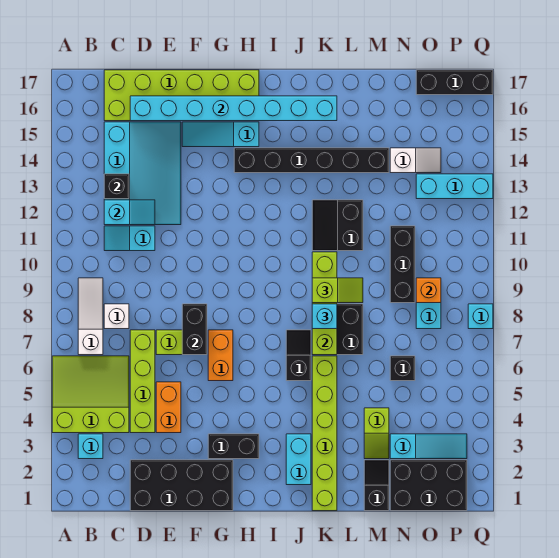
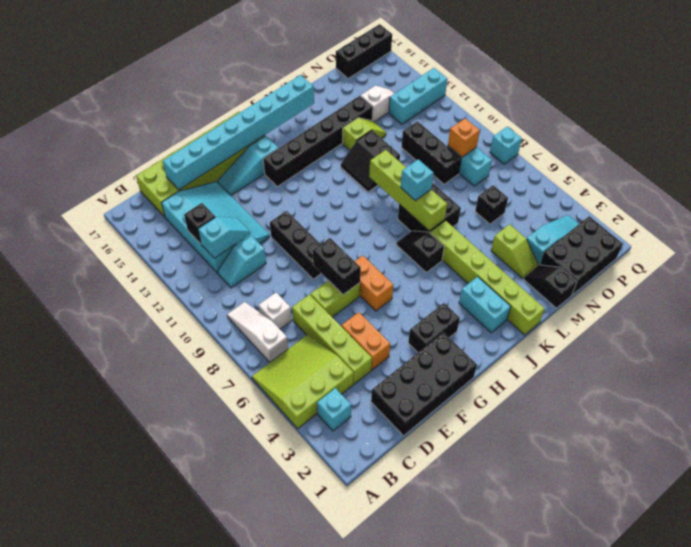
none -> black brick F9:F11 level 1
lime slope K9:L9 level 3 top K -> lime slope L13:M13 level 1 top L

